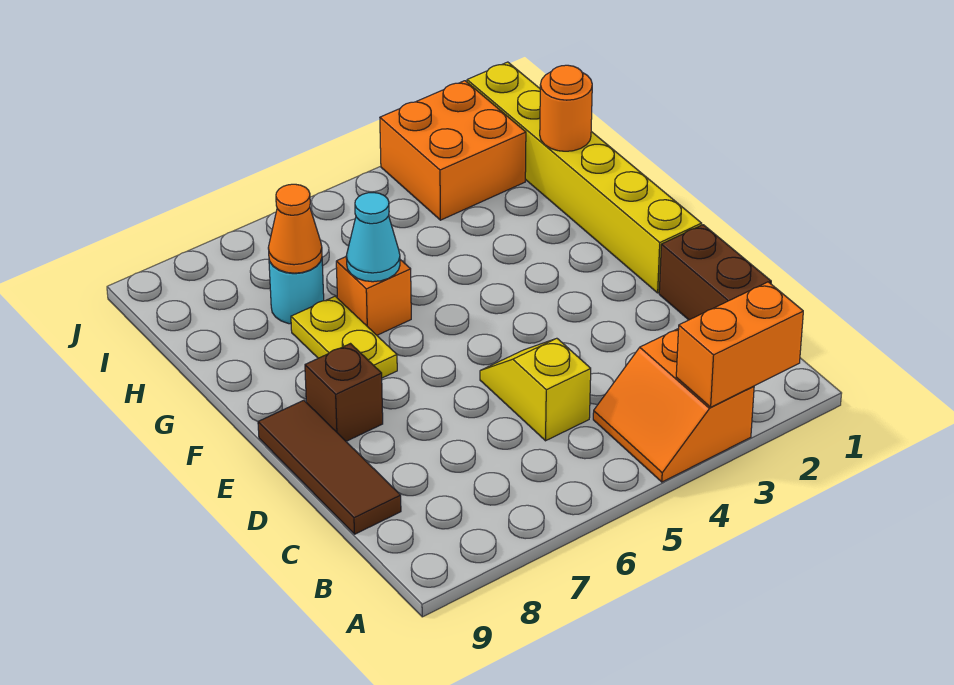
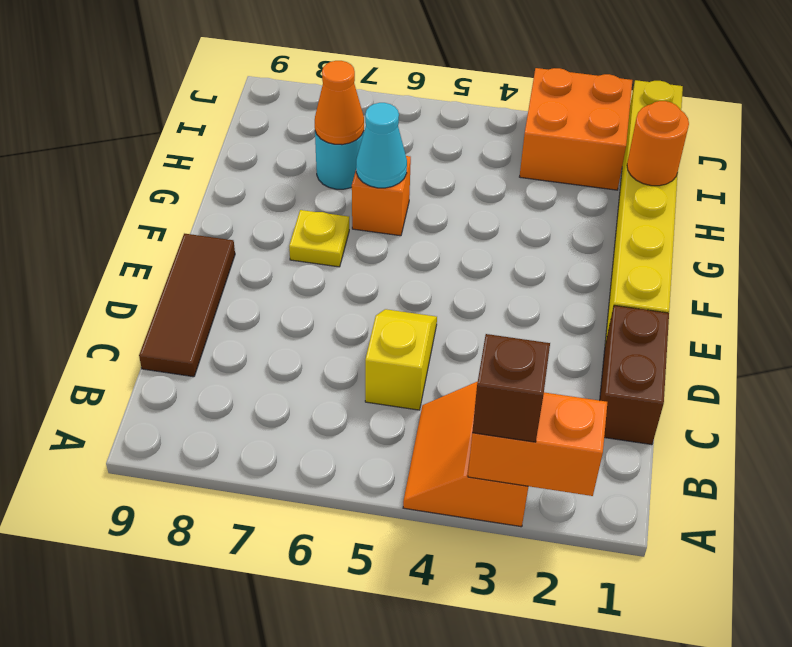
brown brick E8 level 1 -> brown brick A3 level 3
yellow plate F7:G7 level 1 -> yellow plate F7 level 1

